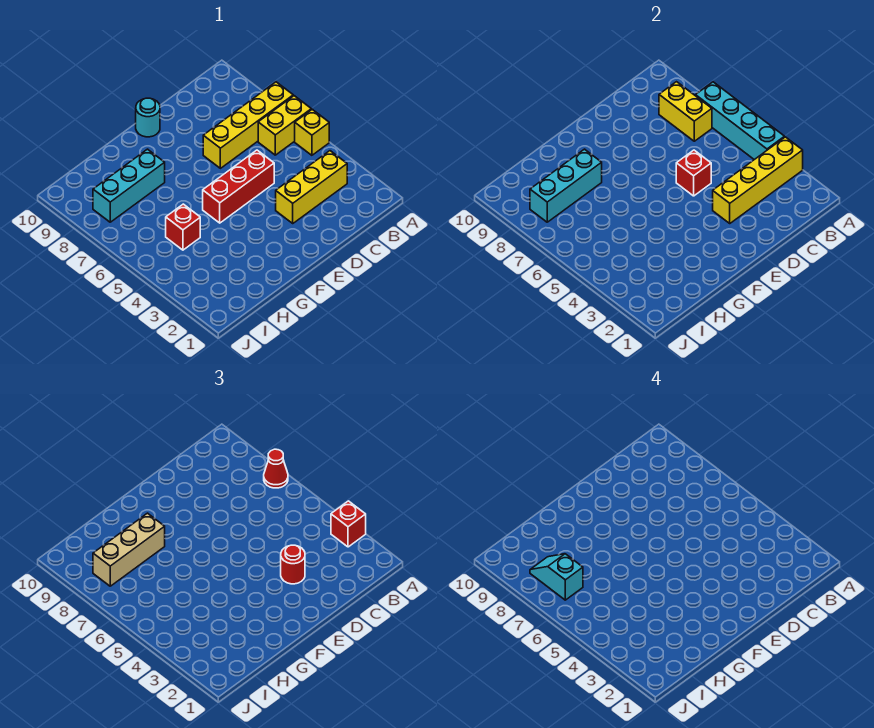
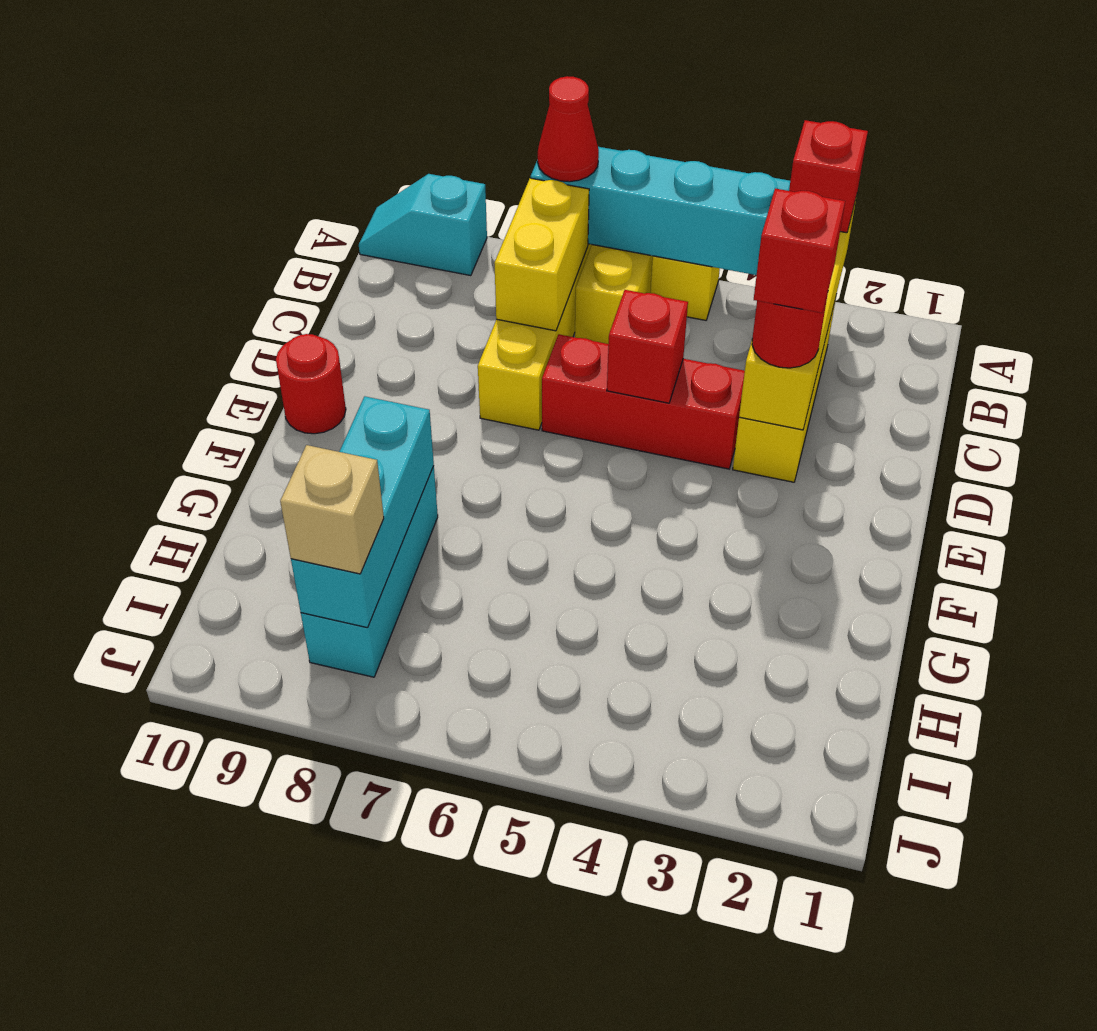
yellow brick B7:B8 level 2 -> yellow brick B7:C7 level 2
red brick D5:F5 level 1 -> red brick D4:D6 level 1
cyan round brick E10 level 1 -> red round brick E10 level 1
tan brick G8:I8 level 3 -> tan brick I8 level 3
red brick H5 level 1 -> red brick D3 level 4
cyan slope I7:I8 level 4 top 7 -> cyan slope A9:A10 level 1 top 9

